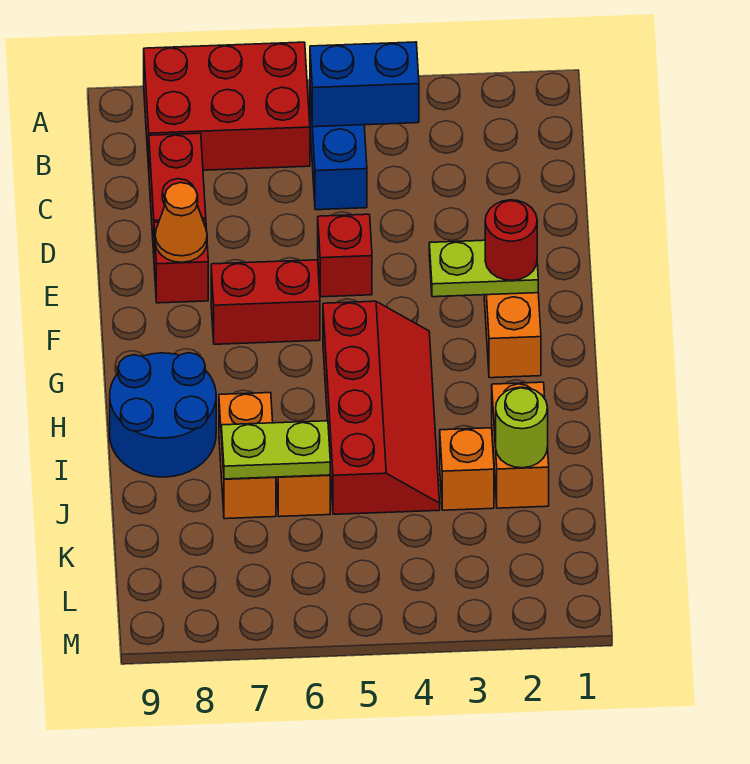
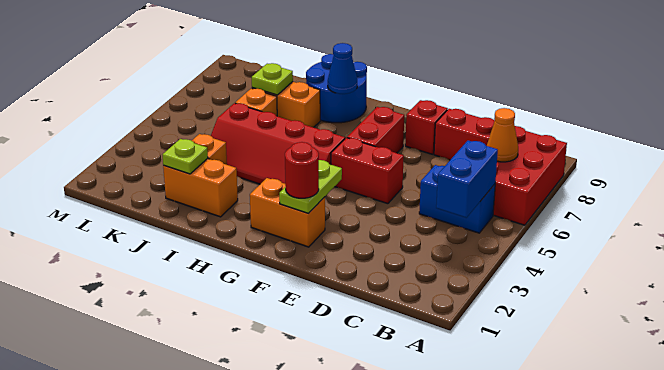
red brick E5 level 1 -> red brick E5:F5 level 1
orange cone E8 level 2 -> orange cone B7 level 2
none -> blue cone H8 level 2
lime round brick J2 level 2 -> lime plate J2 level 2
lime plate J6:J7 level 2 -> lime plate J7 level 2

